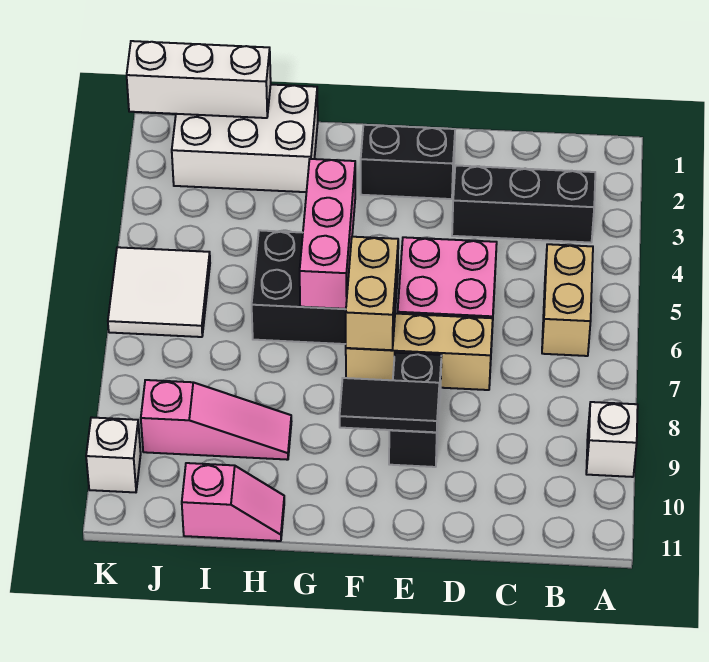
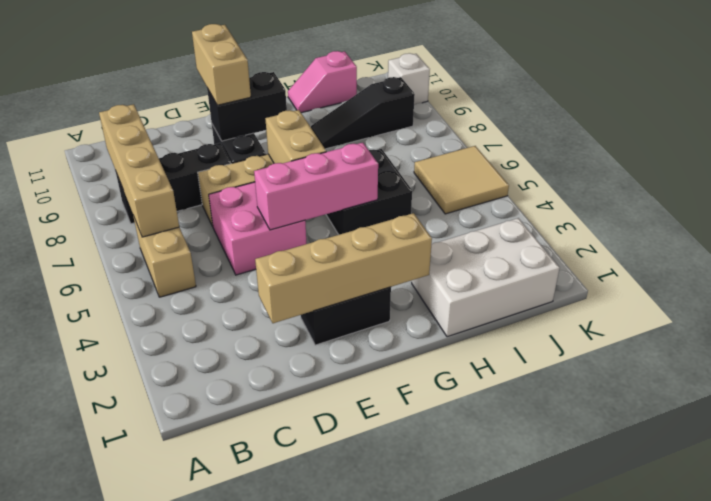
white brick A9 level 1 -> none
black brick B3:D3 level 1 -> black brick B8:D8 level 1
none -> tan brick B6:B9 level 2
none -> tan brick D2:G2 level 2
black tile E9:F9 level 2 -> black brick E9:F9 level 2
none -> tan brick E9:E10 level 3
pink brick G4:G6 level 2 -> pink brick E5:G5 level 2
pink slope H9:J9 level 1 top J -> black slope H9:J9 level 1 top J
white brick I1:K1 level 2 -> none
white tile J5:K6 level 1 -> tan tile J5:K6 level 1

